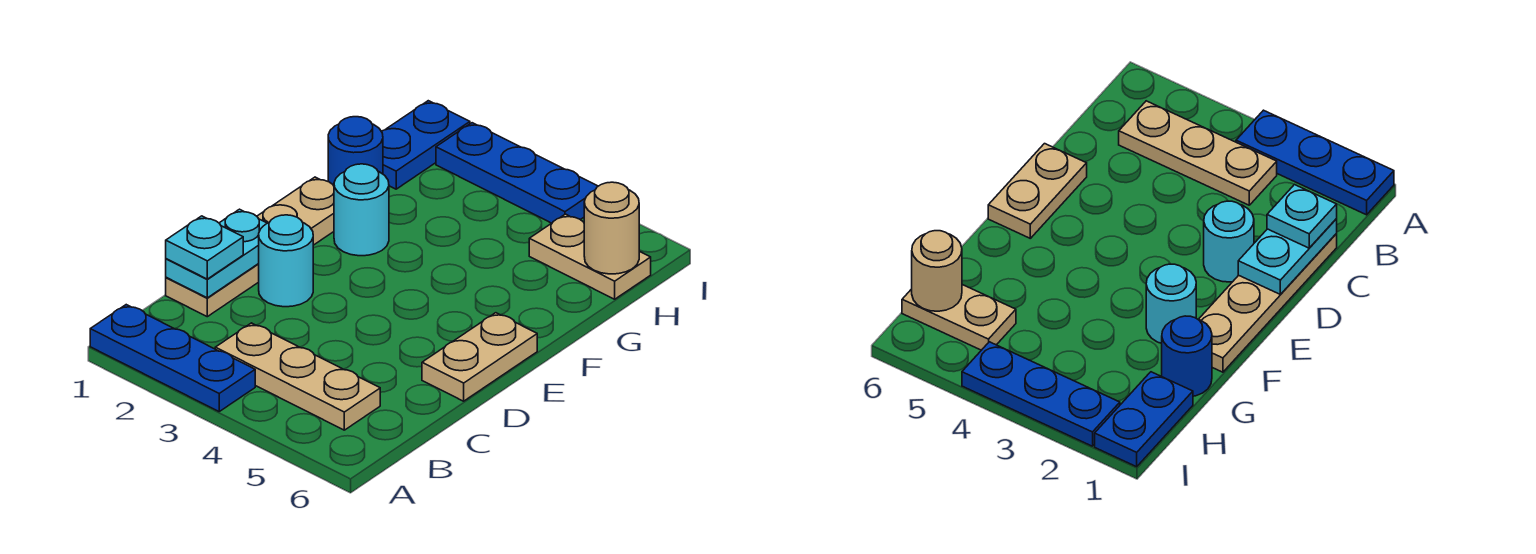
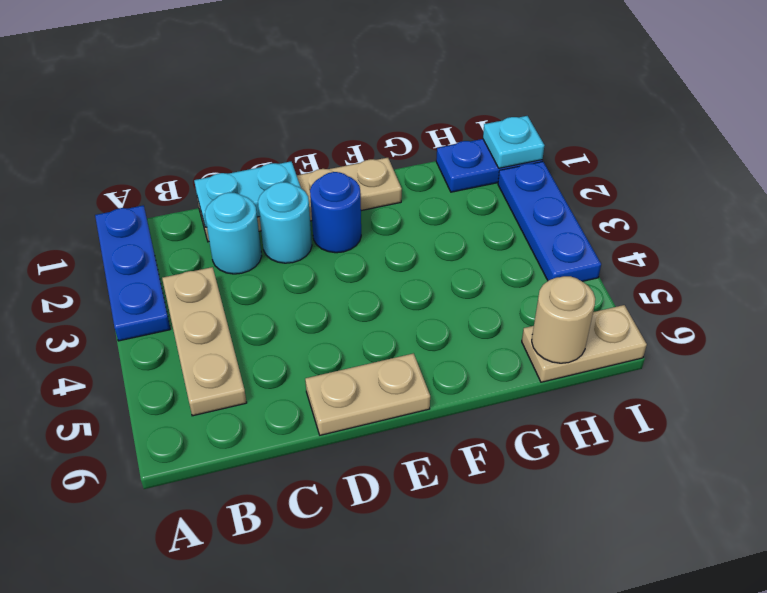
cyan plate C1 level 3 -> cyan plate I1 level 2
cyan round brick F2 level 1 -> cyan round brick C2 level 1
blue round brick G1 level 1 -> blue round brick E2 level 1
tan plate H5:H6 level 1 -> tan plate H6:I6 level 1

